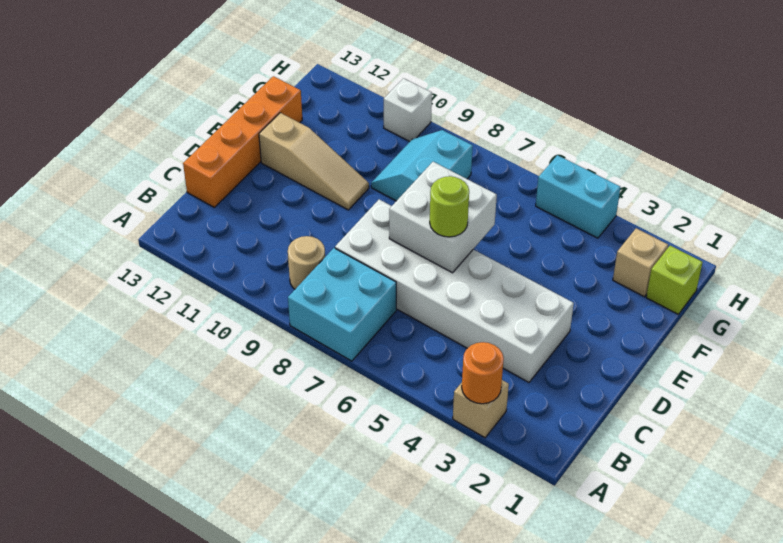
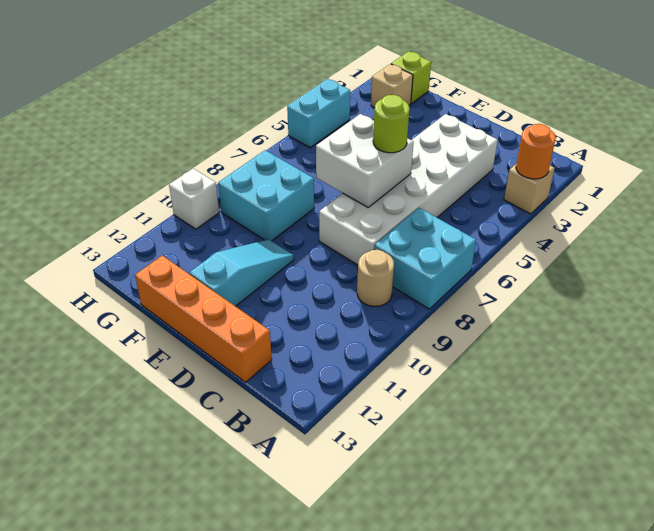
tan slope E10:E12 level 1 top 12 -> cyan slope E10:E12 level 1 top 12
cyan slope F8:G9 level 1 top 8 -> cyan brick F8:G9 level 1

